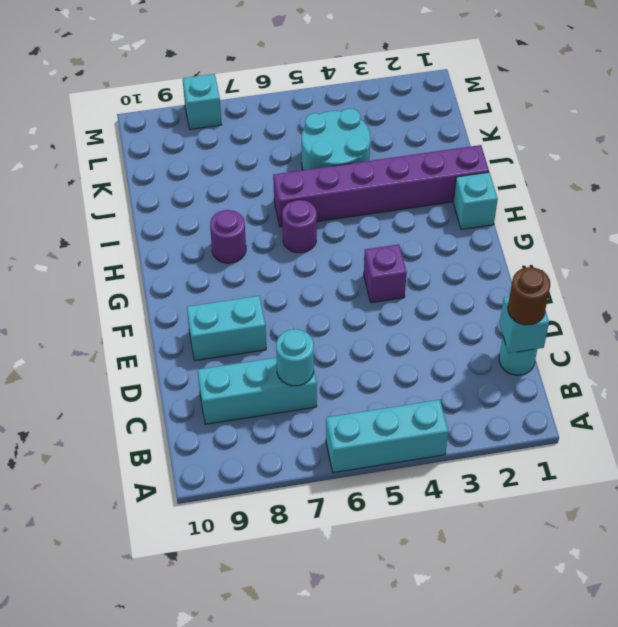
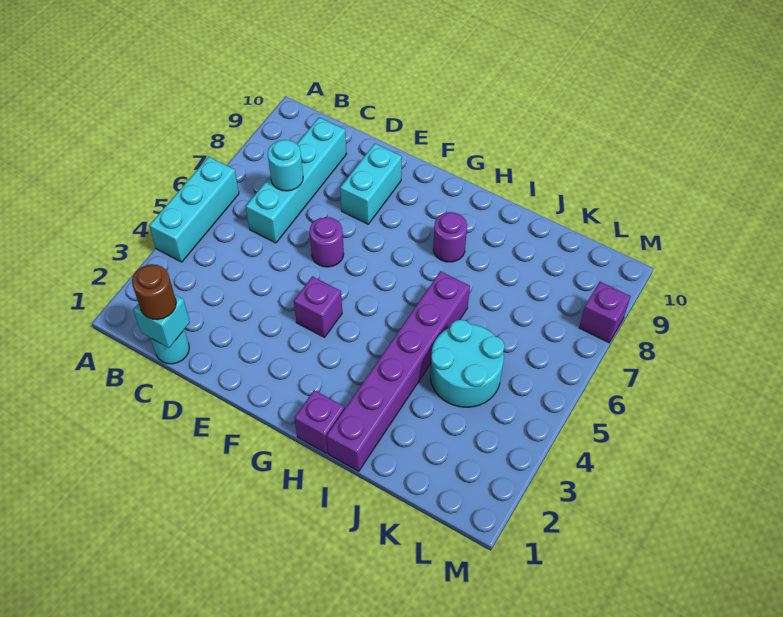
cyan brick C7:C9 level 1 -> cyan brick C6:C9 level 1
cyan brick H1 level 1 -> purple brick H1 level 1
purple round brick H6 level 1 -> purple round brick E6 level 1
cyan brick M8 level 1 -> purple brick M8 level 1

